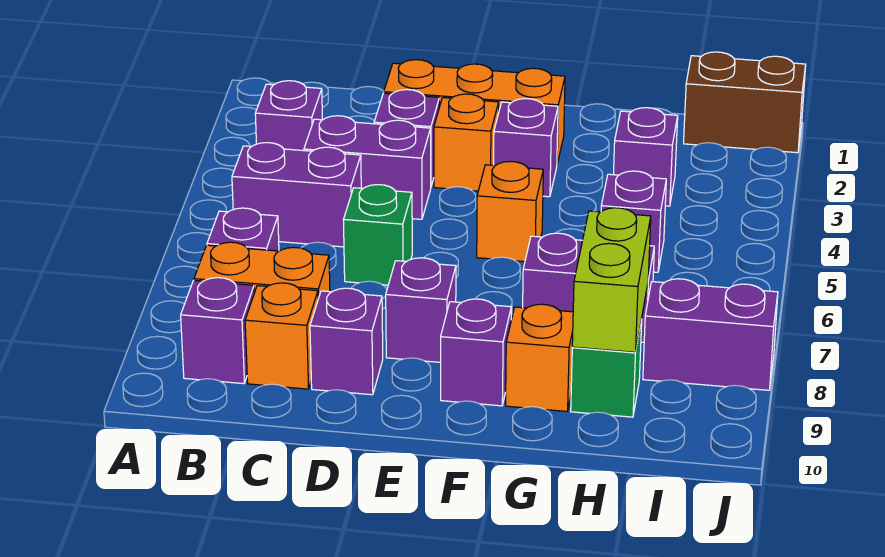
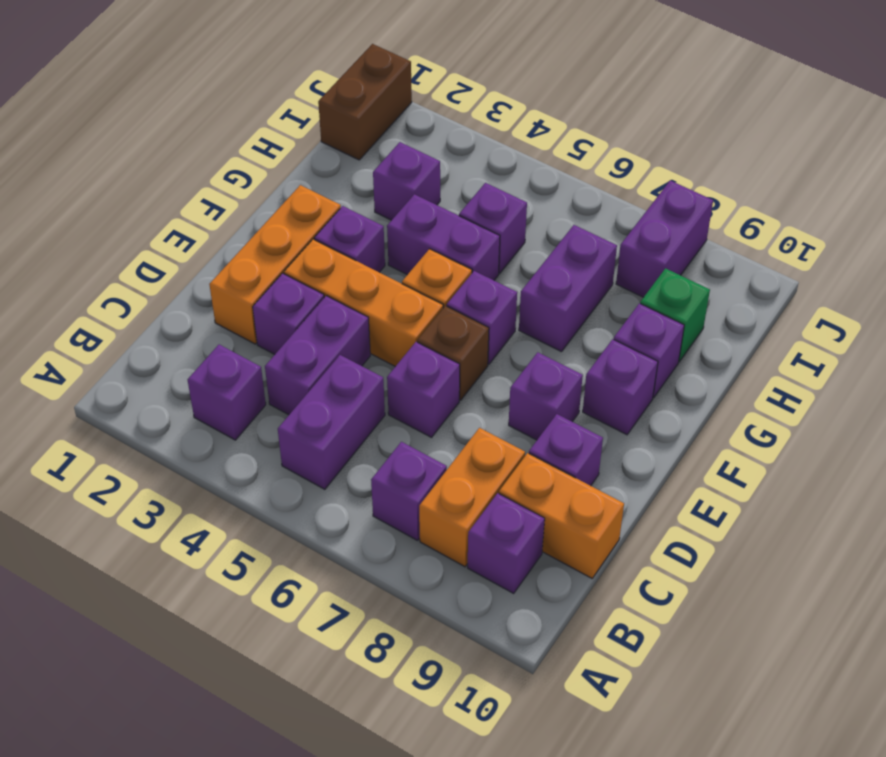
orange brick C9 level 1 -> orange brick C9:C10 level 1
green brick D6 level 1 -> purple brick D6 level 1
orange brick E3 level 1 -> orange brick E3:E5 level 1
none -> brown brick E6 level 1
none -> purple brick F6 level 1
none -> purple brick G4:G5 level 1
orange brick G9 level 1 -> purple brick G9 level 1
lime brick H8:H9 level 2 -> none

